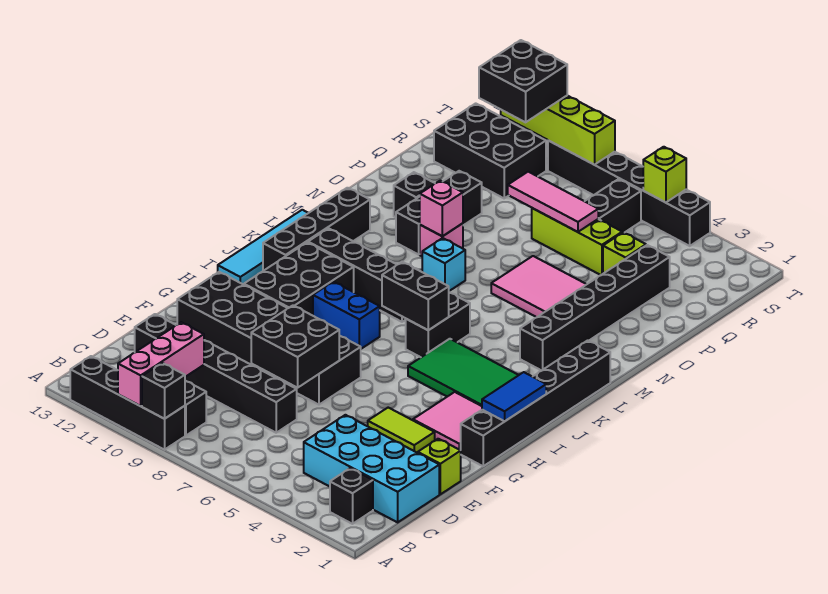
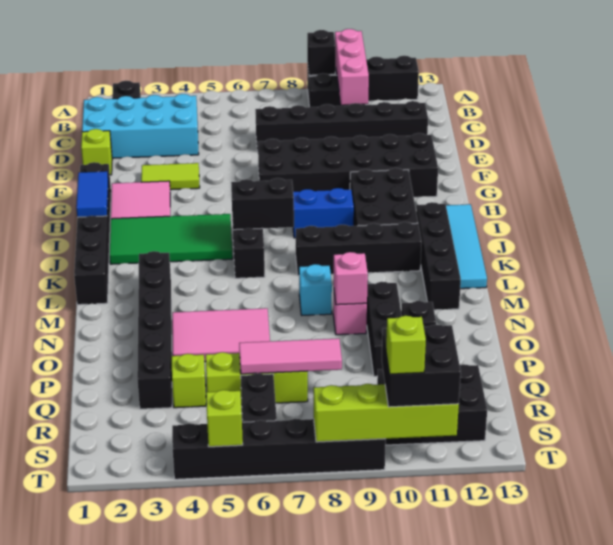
black brick E7:F8 level 2 -> none
none -> lime brick T10 level 4

